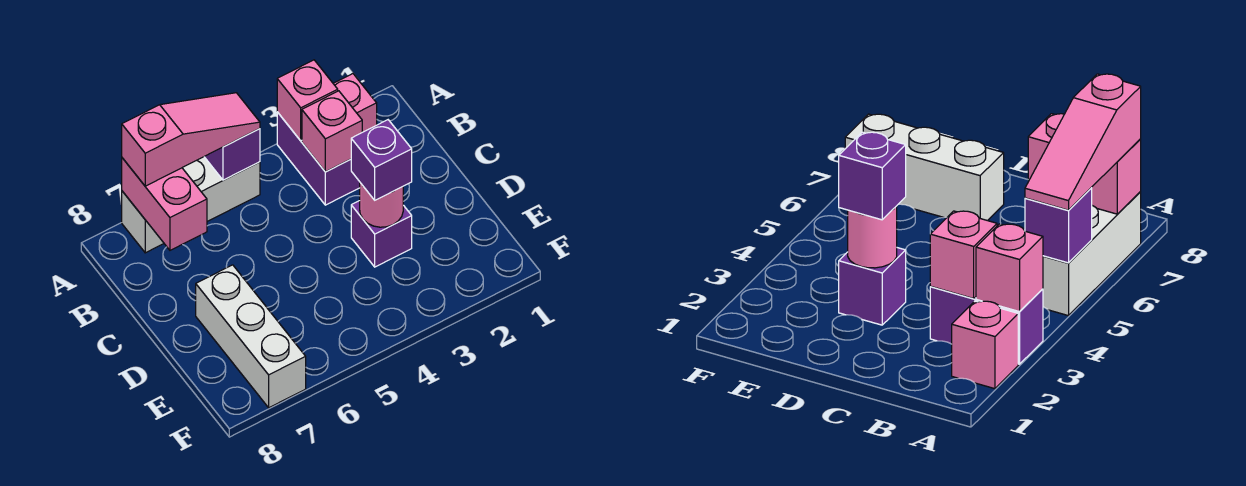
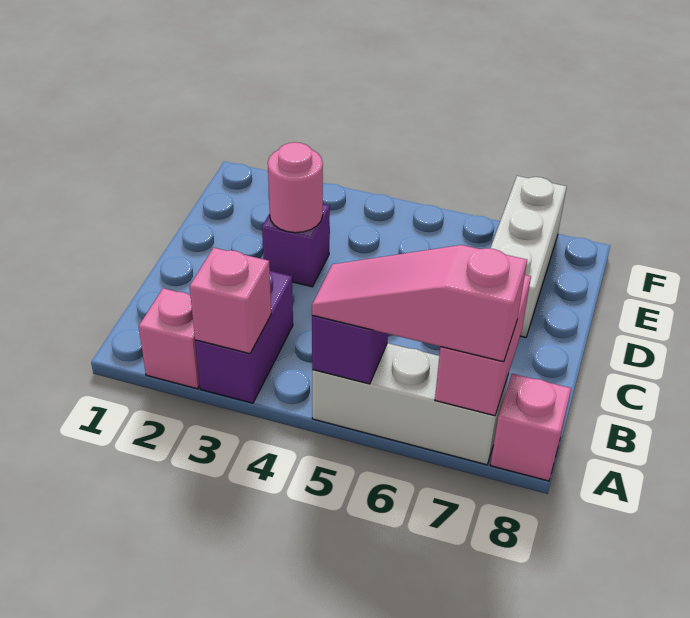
pink brick B3 level 2 -> pink brick A8 level 1
purple brick D3 level 3 -> none

